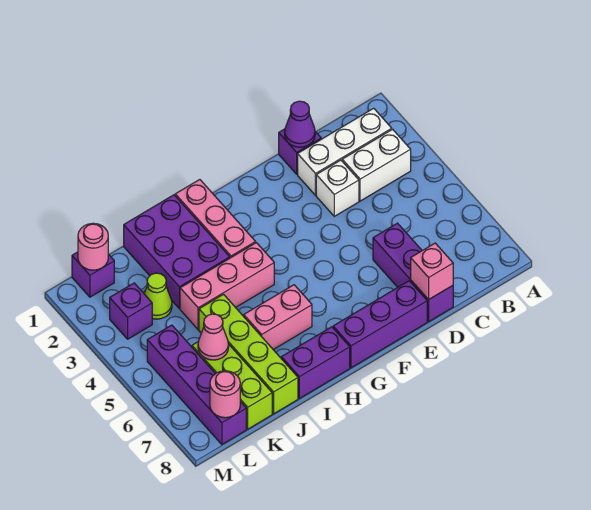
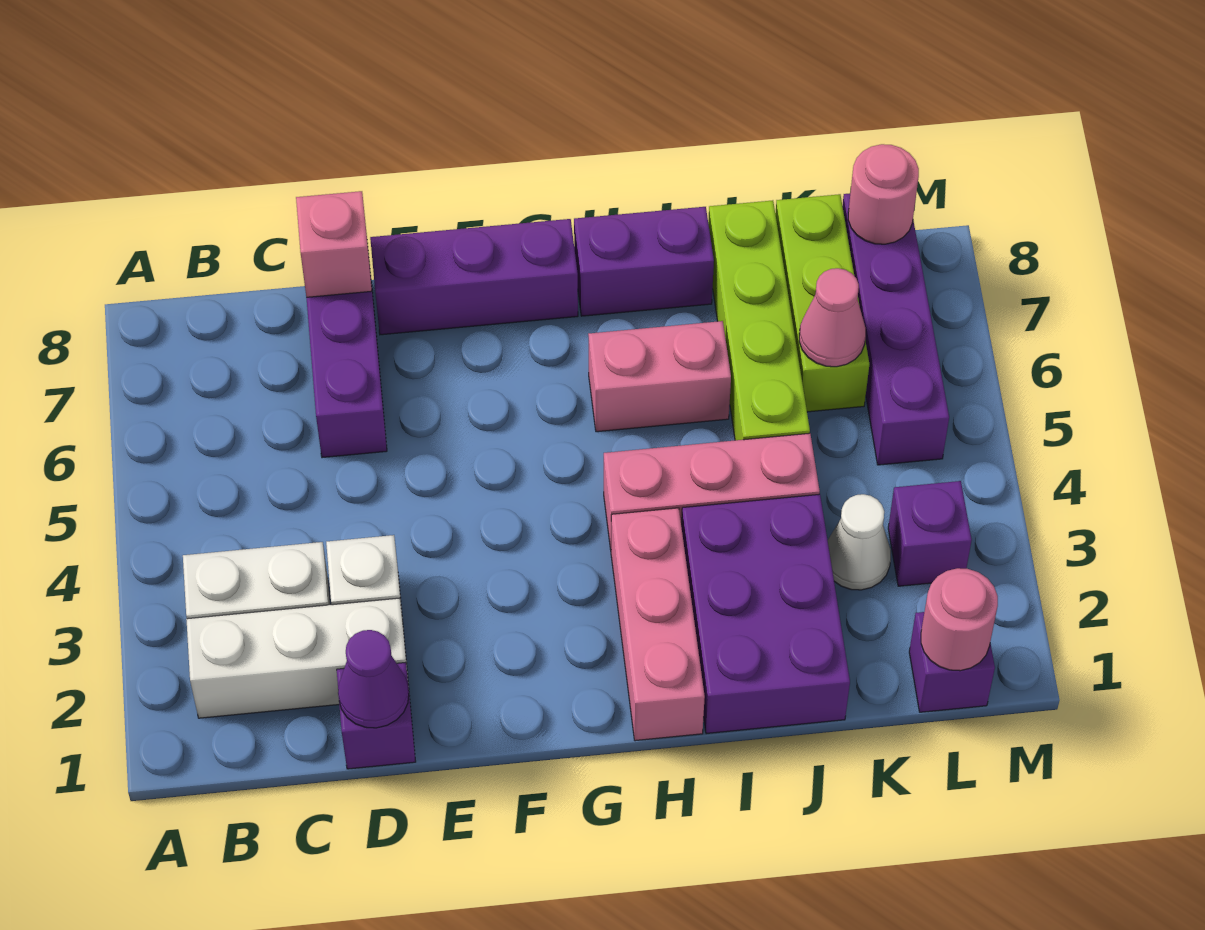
lime cone K3 level 1 -> white cone K3 level 1

